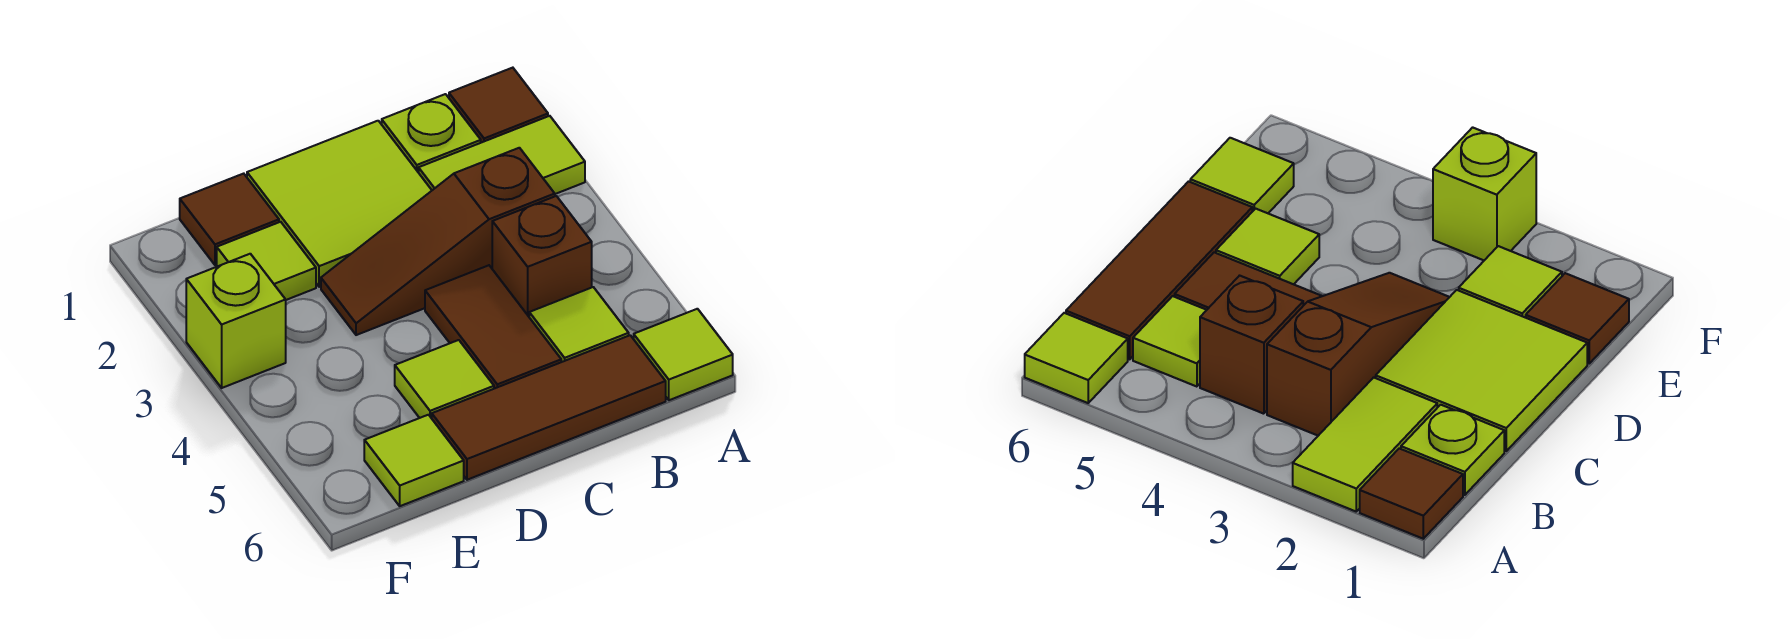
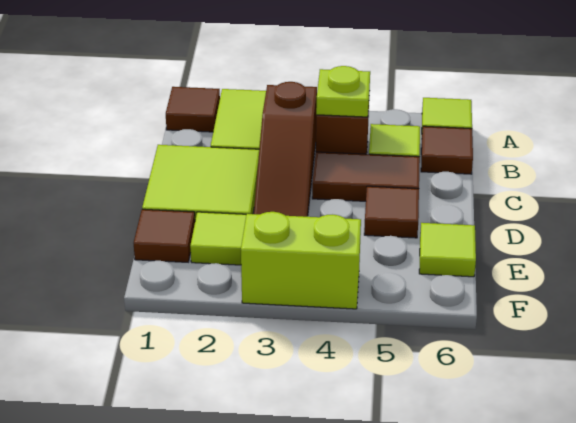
lime plate B1 level 1 -> lime plate B4 level 2
brown tile B6:D6 level 1 -> brown tile B6 level 1
lime tile D5 level 1 -> brown tile D5 level 1
lime brick F3 level 1 -> lime brick F3:F4 level 1

